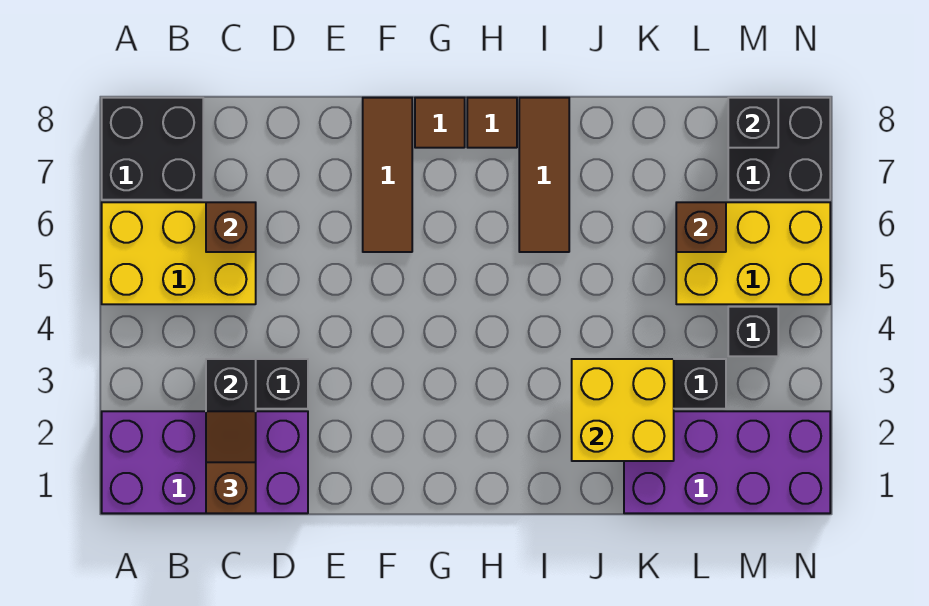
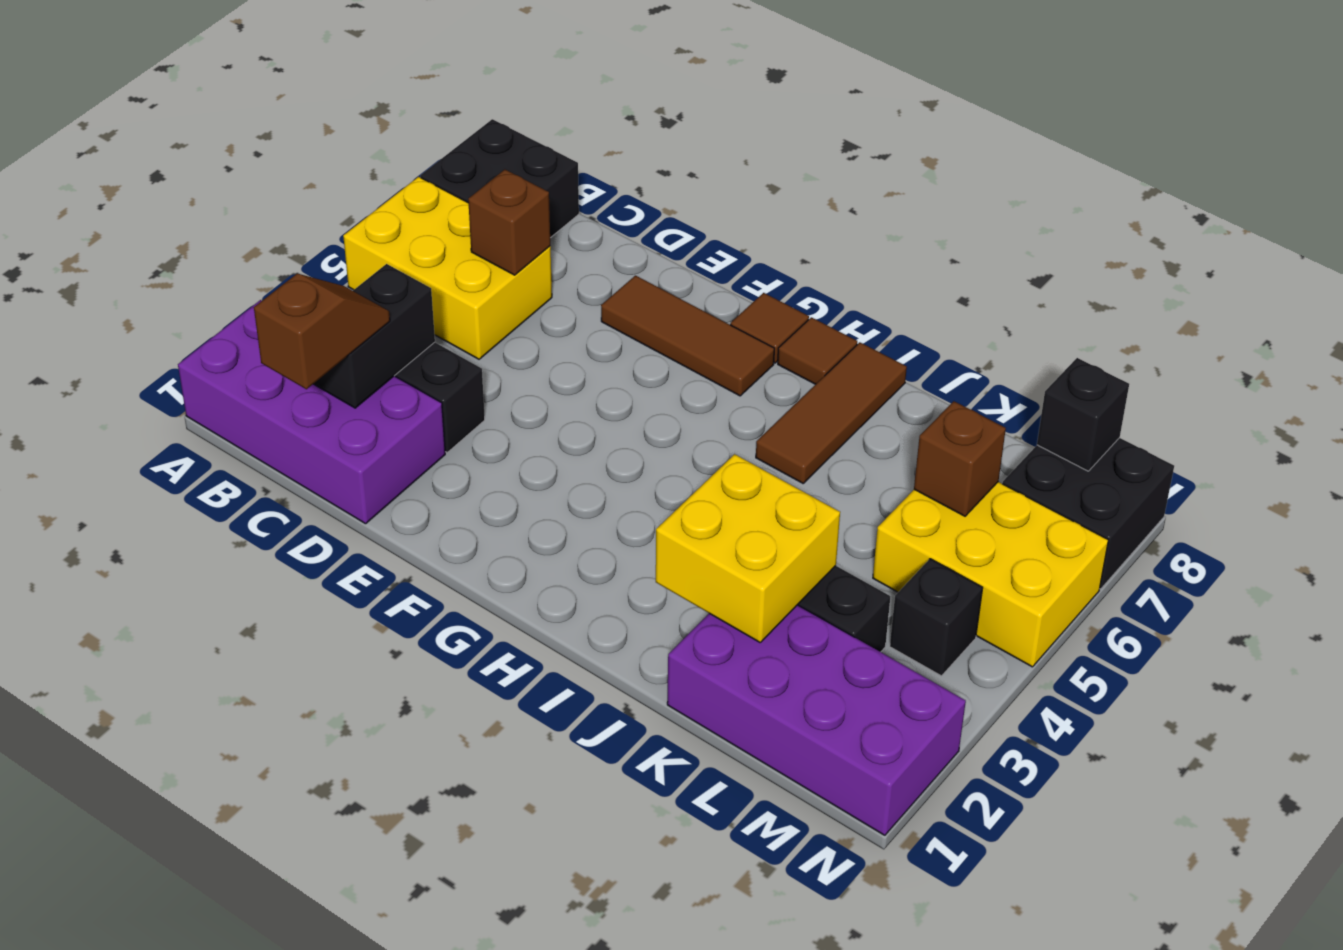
brown tile F6:F8 level 1 -> brown tile E7:G7 level 1

